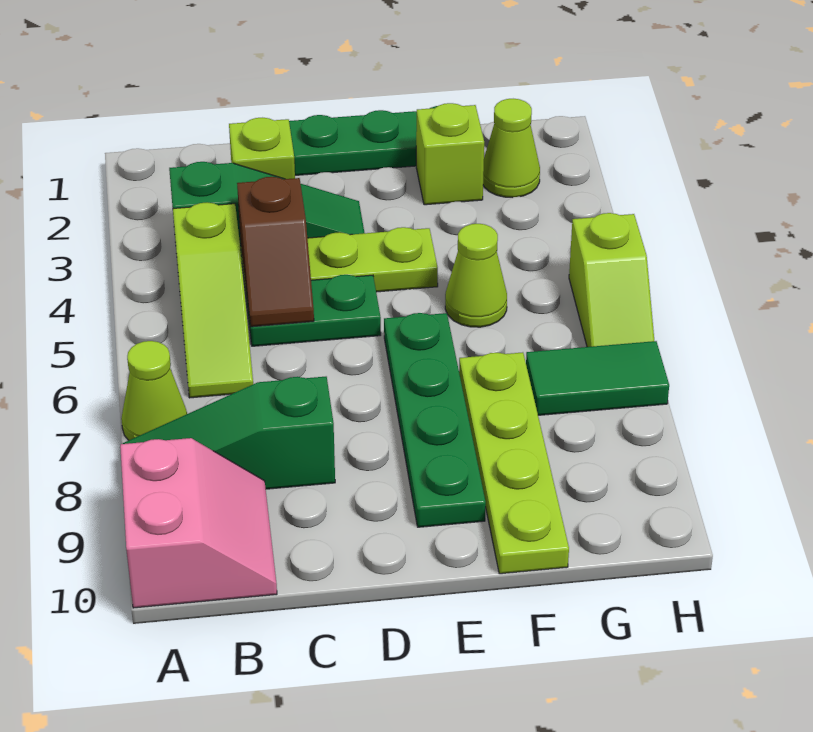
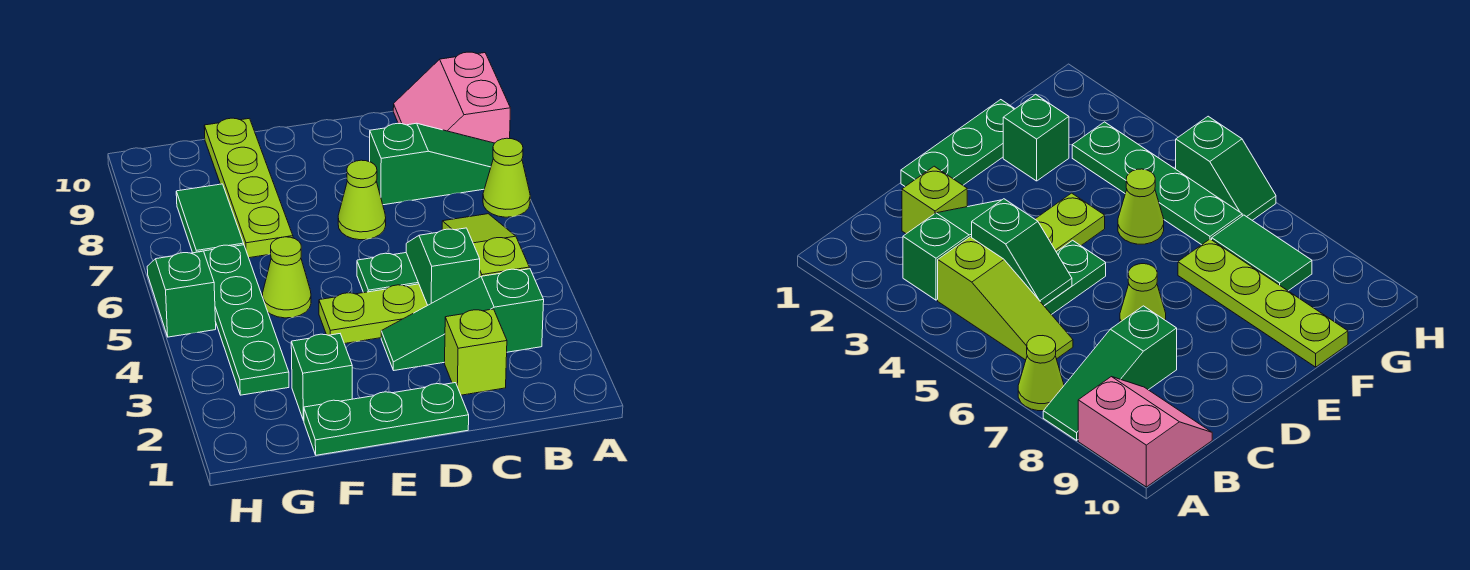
brown slope C4:C5 level 2 top 4 -> green slope C4:C5 level 2 top 4
green plate E6:E9 level 1 -> green plate G3:G6 level 1
lime brick F2 level 1 -> green brick F2 level 1
lime cone G2 level 1 -> lime cone D7 level 1
green tile G7:H7 level 1 -> green tile G7:G8 level 1
lime slope H5:H6 level 1 top 5 -> green slope H5:H6 level 1 top 5

